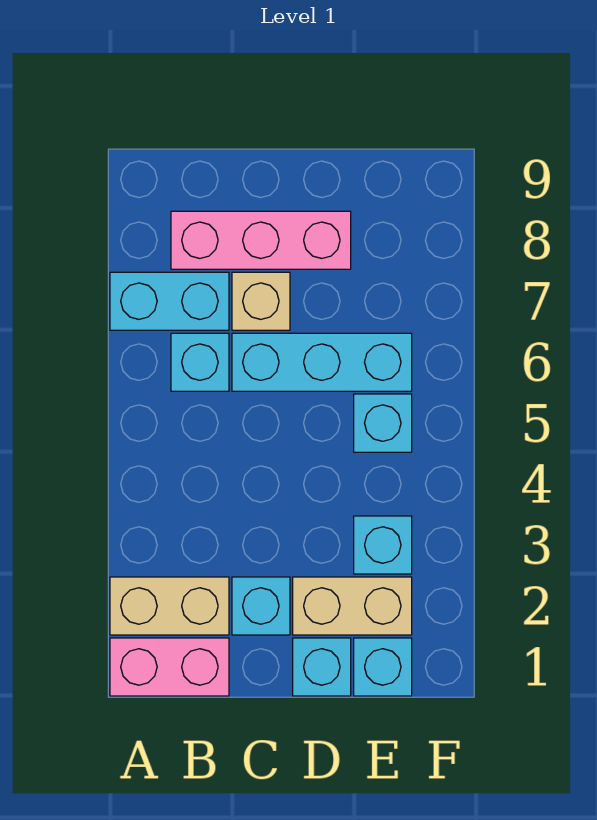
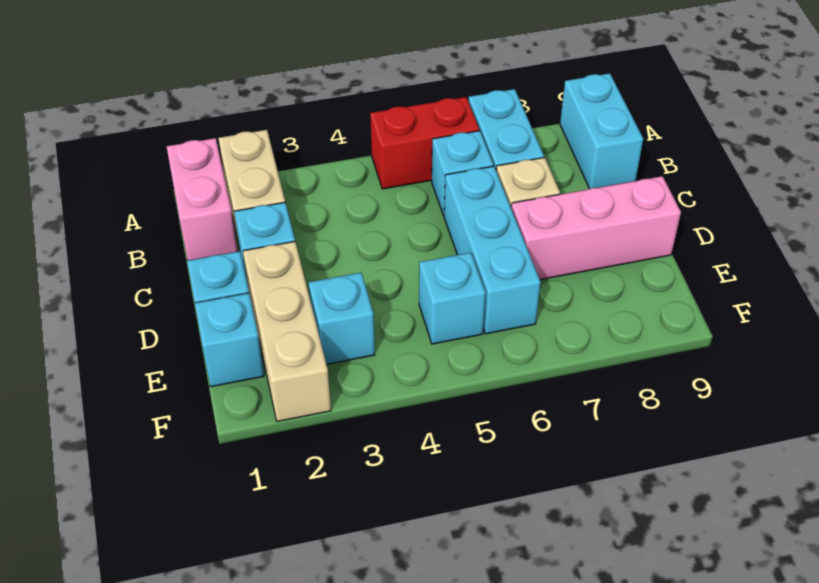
none -> red brick A5:A6 level 1
none -> cyan brick A9:B9 level 1
pink brick B8:D8 level 1 -> pink brick D7:D9 level 1
tan brick D2:E2 level 1 -> tan brick D2:F2 level 1

